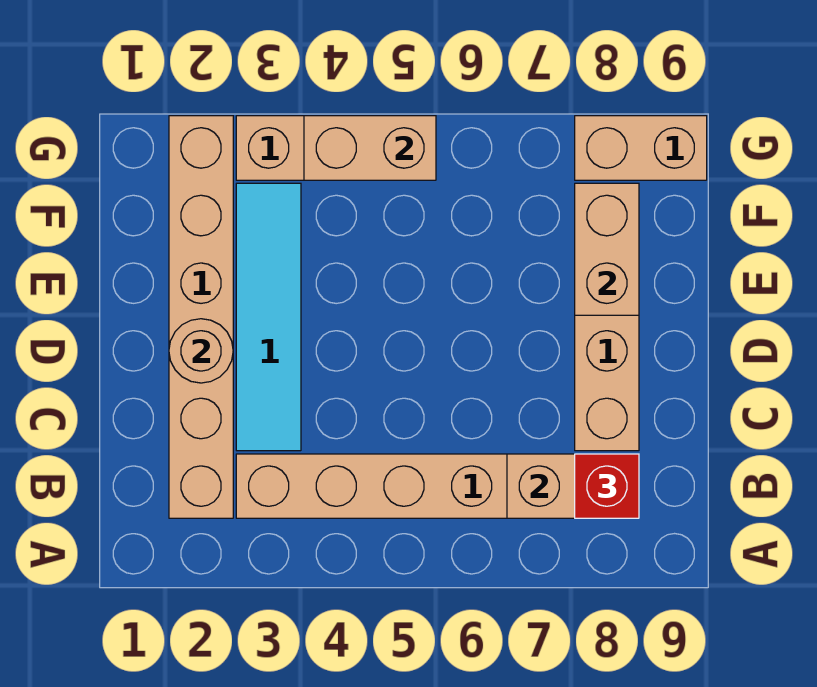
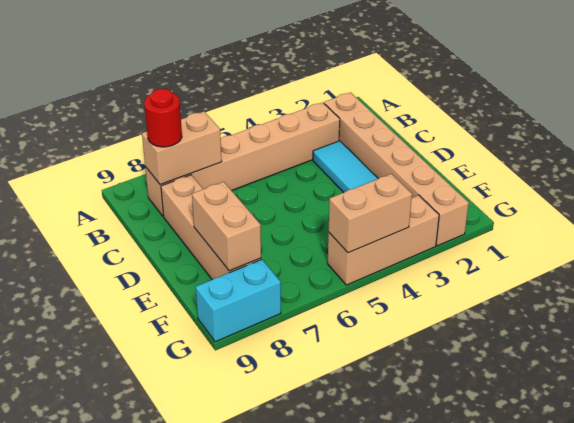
red brick B8 level 3 -> red round brick B8 level 3
tan round brick D2 level 2 -> none
tan brick G8:G9 level 1 -> cyan brick G8:G9 level 1

